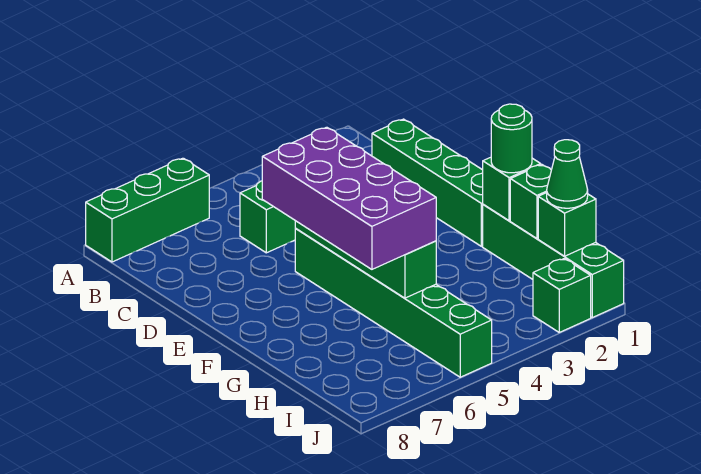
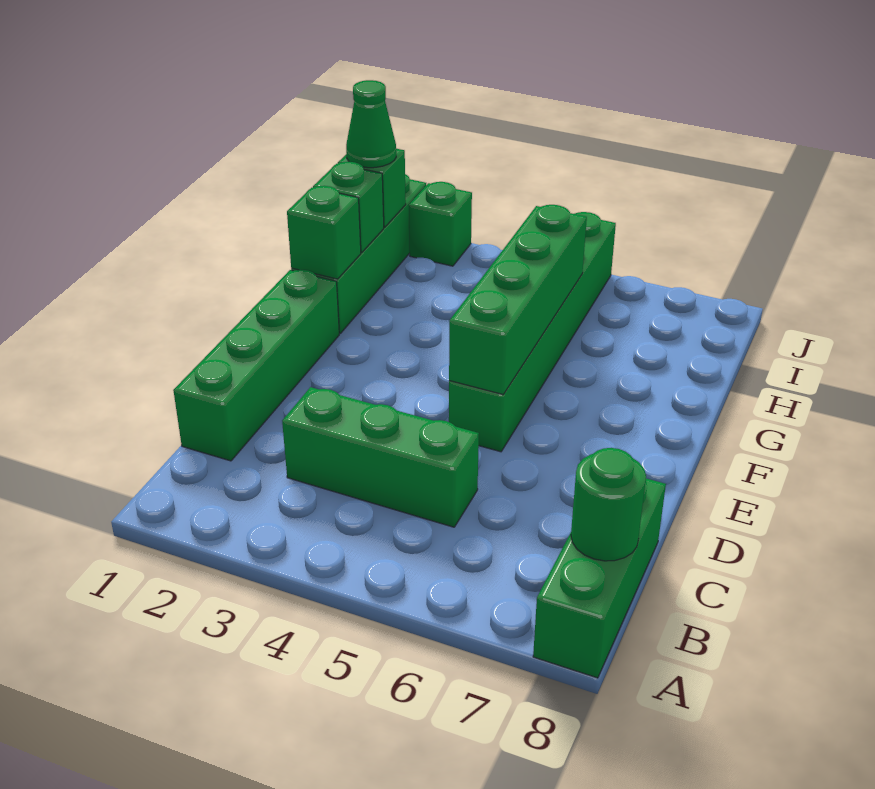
green brick A6:A8 level 1 -> green brick A8:C8 level 1
purple brick E5:H6 level 3 -> none
green round brick G1 level 3 -> green round brick B8 level 2

